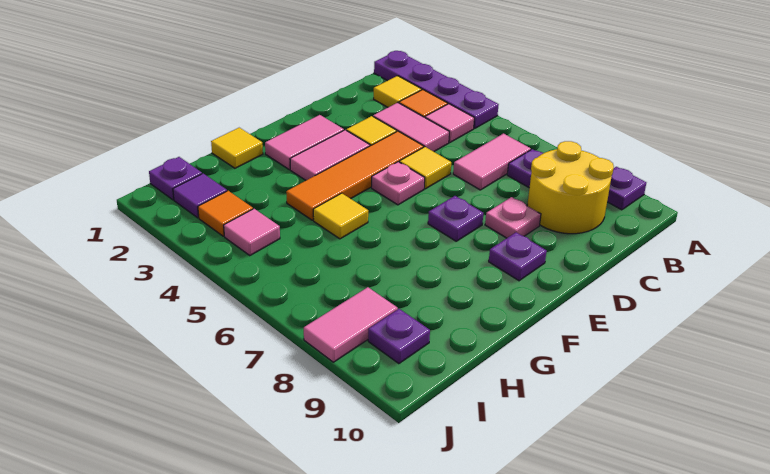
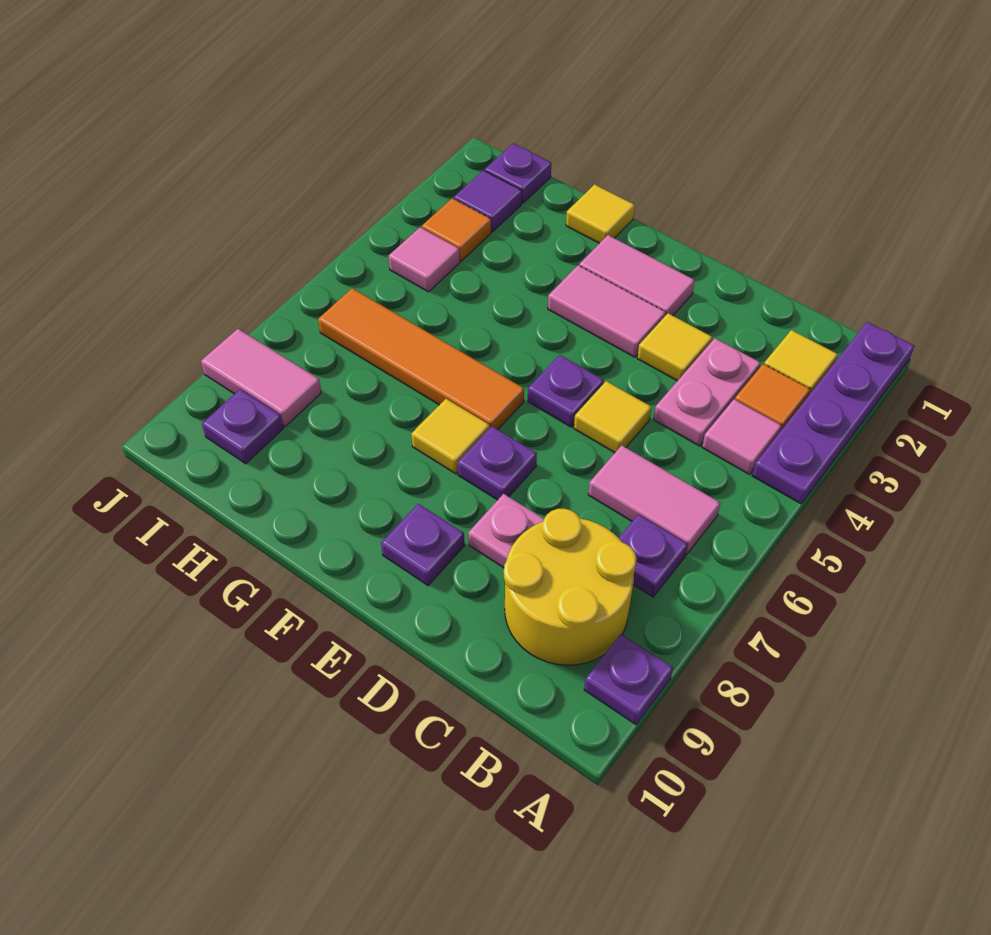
pink tile C3:C4 level 1 -> pink plate C3:C4 level 1
orange tile D4:G4 level 1 -> orange tile F6:I6 level 1
pink plate E5 level 1 -> purple plate E5 level 1
yellow tile G5 level 1 -> yellow tile F7 level 1

